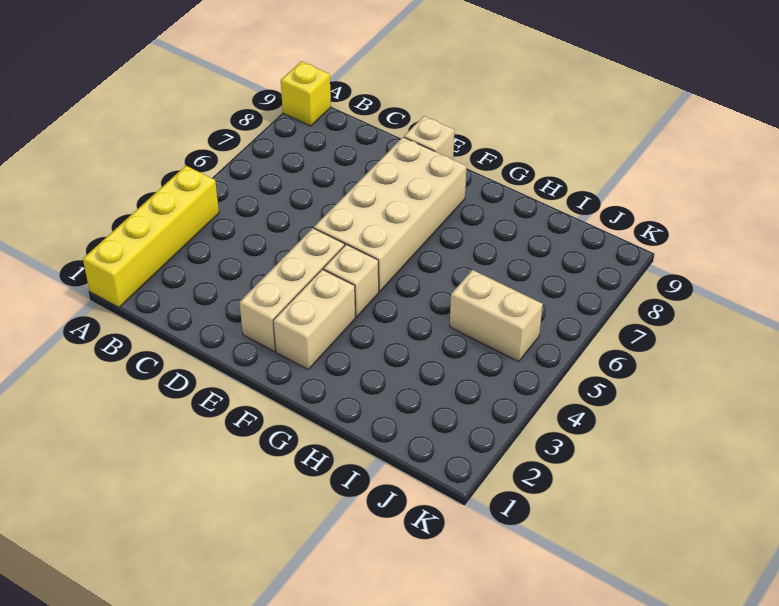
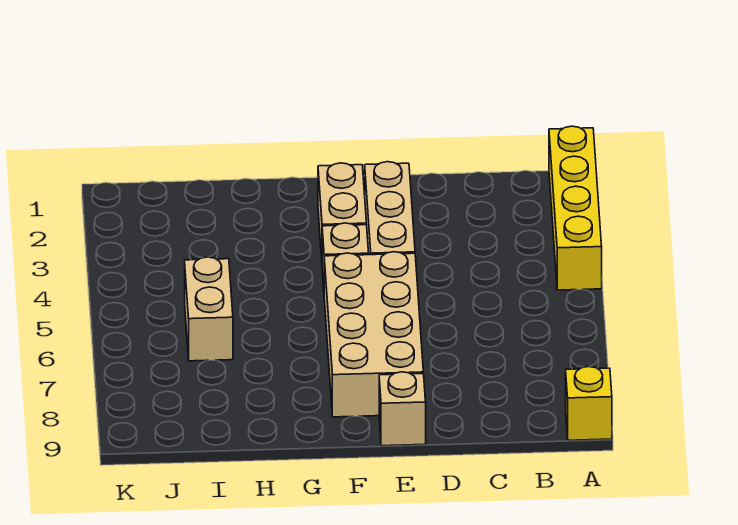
tan brick I5:J5 level 1 -> tan brick I5:I6 level 1

